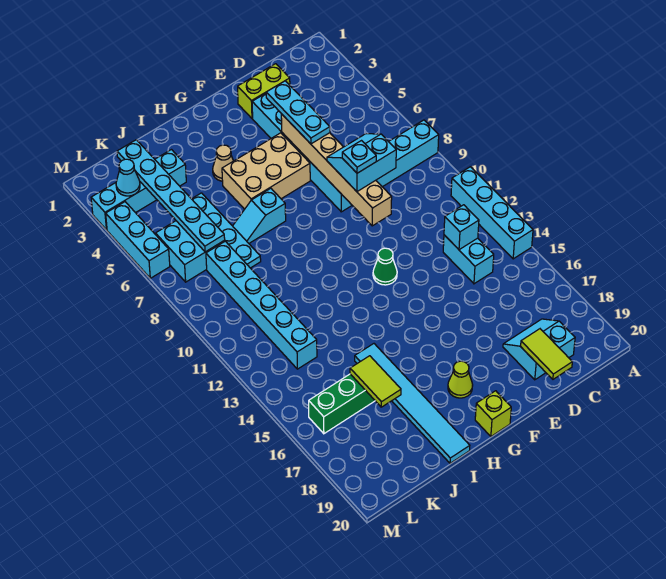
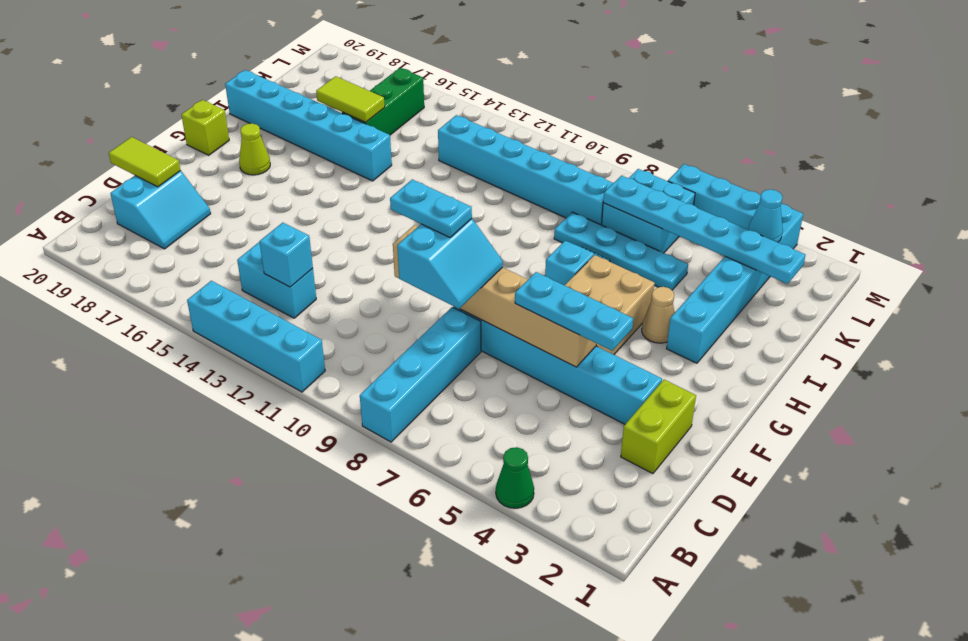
cyan plate E9 level 4 -> cyan plate E9:E10 level 4
green cone F12 level 1 -> green cone A4 level 1
cyan tile I15:I20 level 1 -> cyan brick I15:I20 level 1
cyan brick J3:M3 level 1 -> cyan brick H3:M3 level 1

